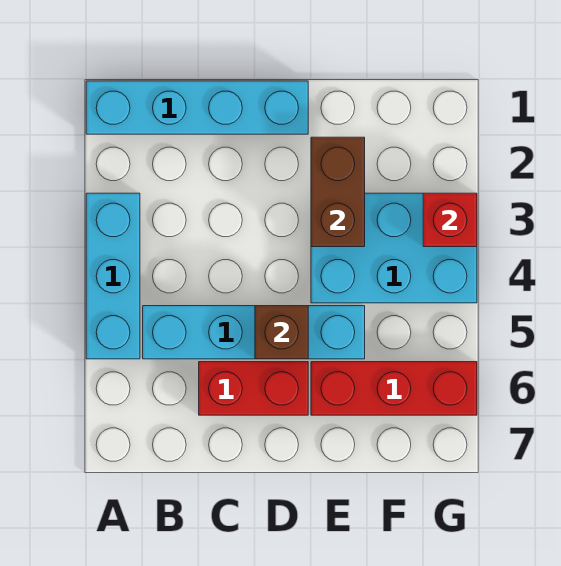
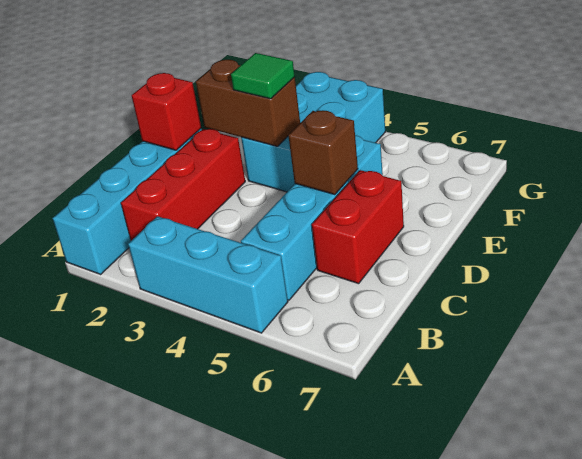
none -> green tile E3 level 3
red brick E6:G6 level 1 -> red brick B2:D2 level 1
red brick G3 level 2 -> red brick D1 level 2

